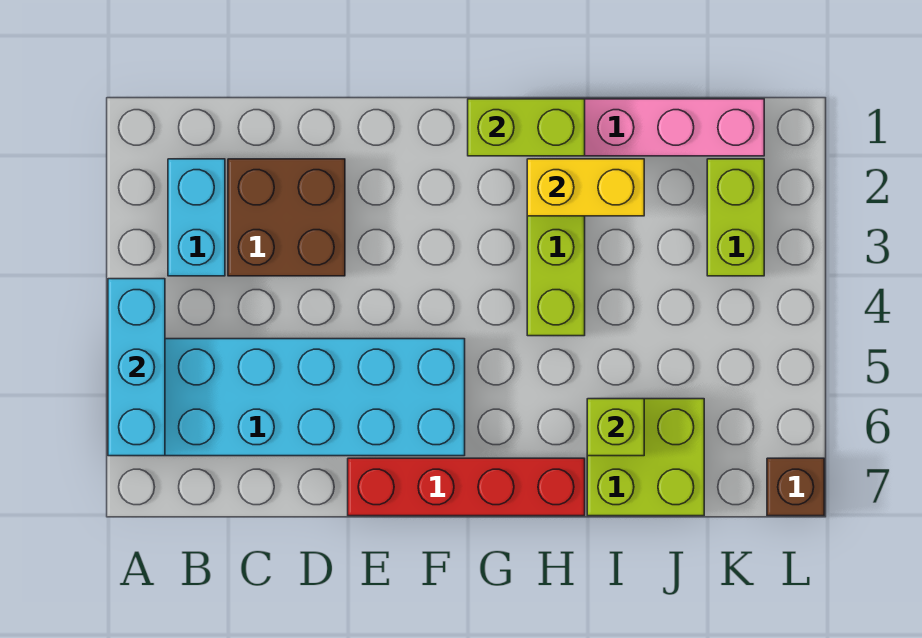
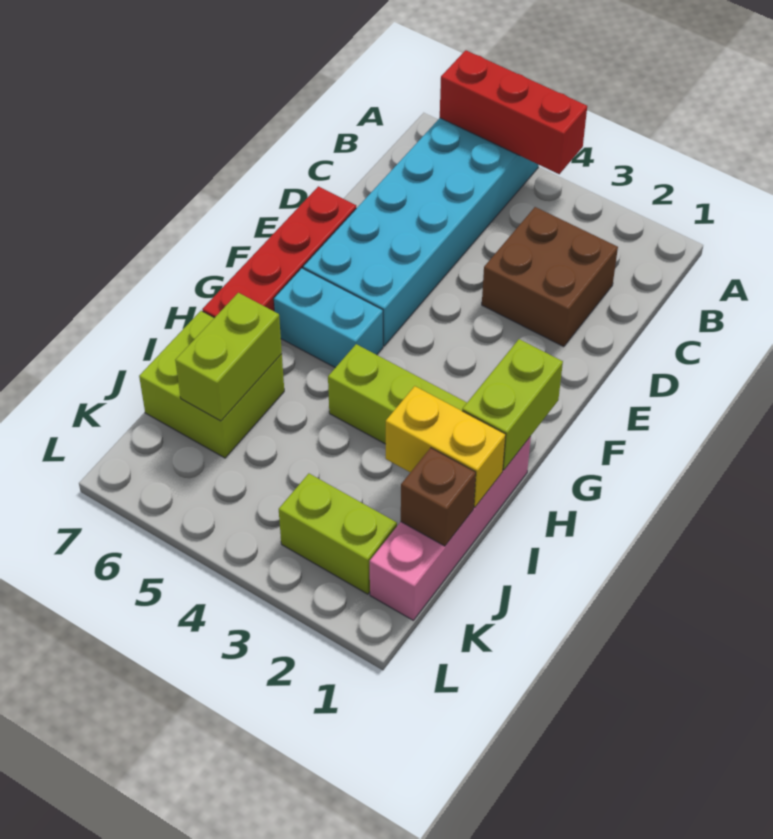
cyan brick A4:A6 level 2 -> red brick A4:A6 level 2
cyan brick B2:B3 level 1 -> cyan brick G5:G6 level 1
yellow brick H2:I2 level 2 -> yellow brick I1:I2 level 2
lime brick I6 level 2 -> lime brick I6:J6 level 2
brown brick L7 level 1 -> brown brick J1 level 2

